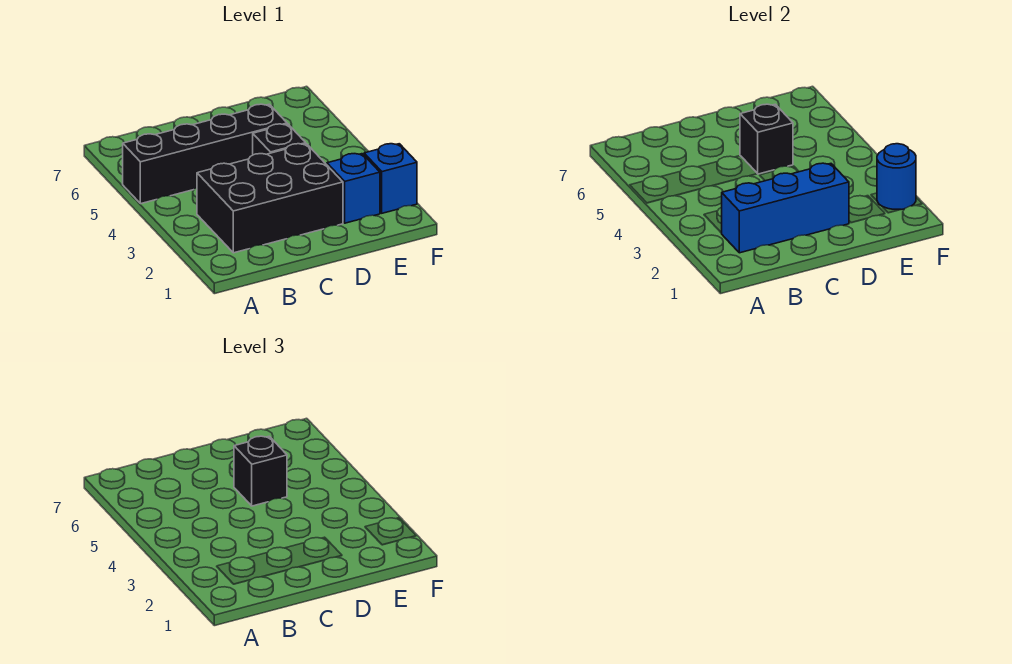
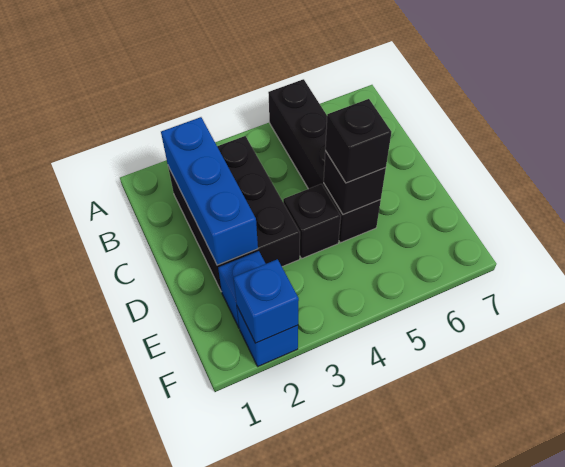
blue round brick F2 level 2 -> blue brick F2 level 2

